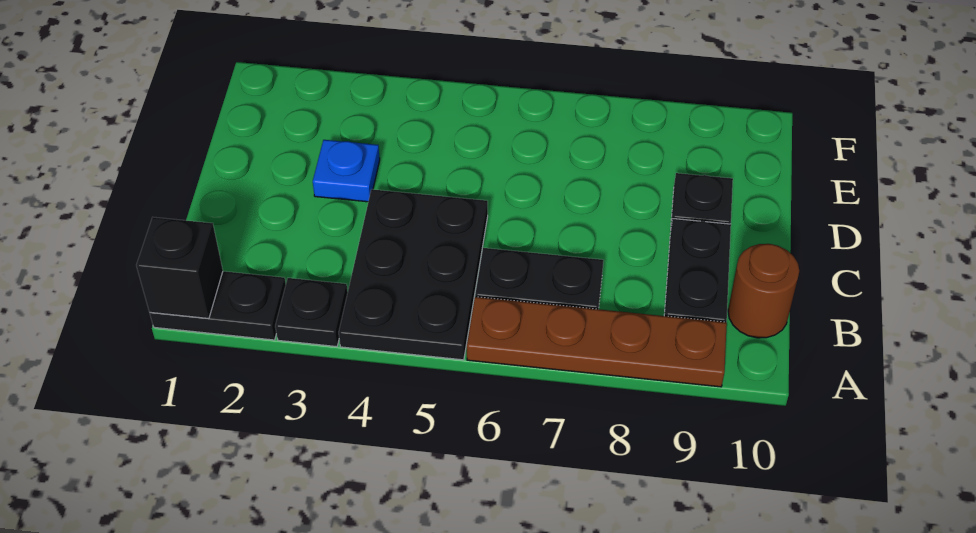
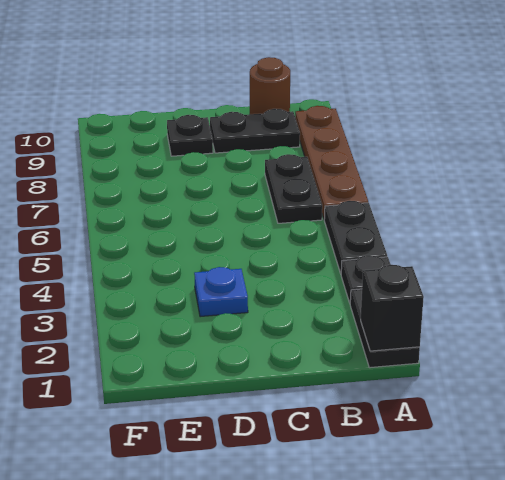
black plate A4:C5 level 1 -> black plate A4:A5 level 1

